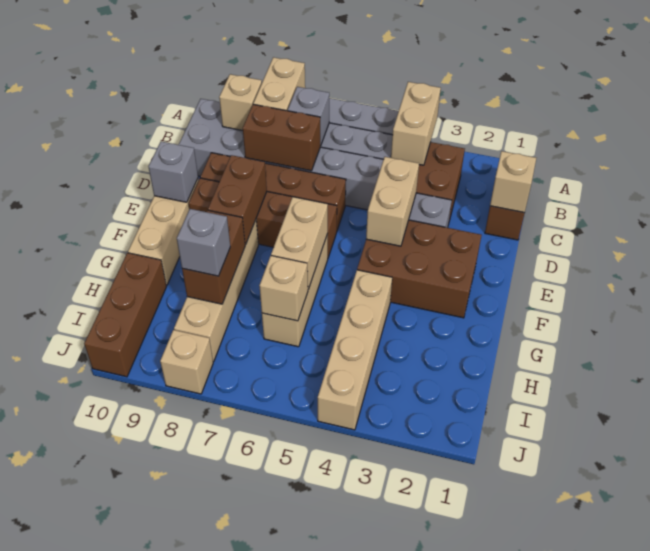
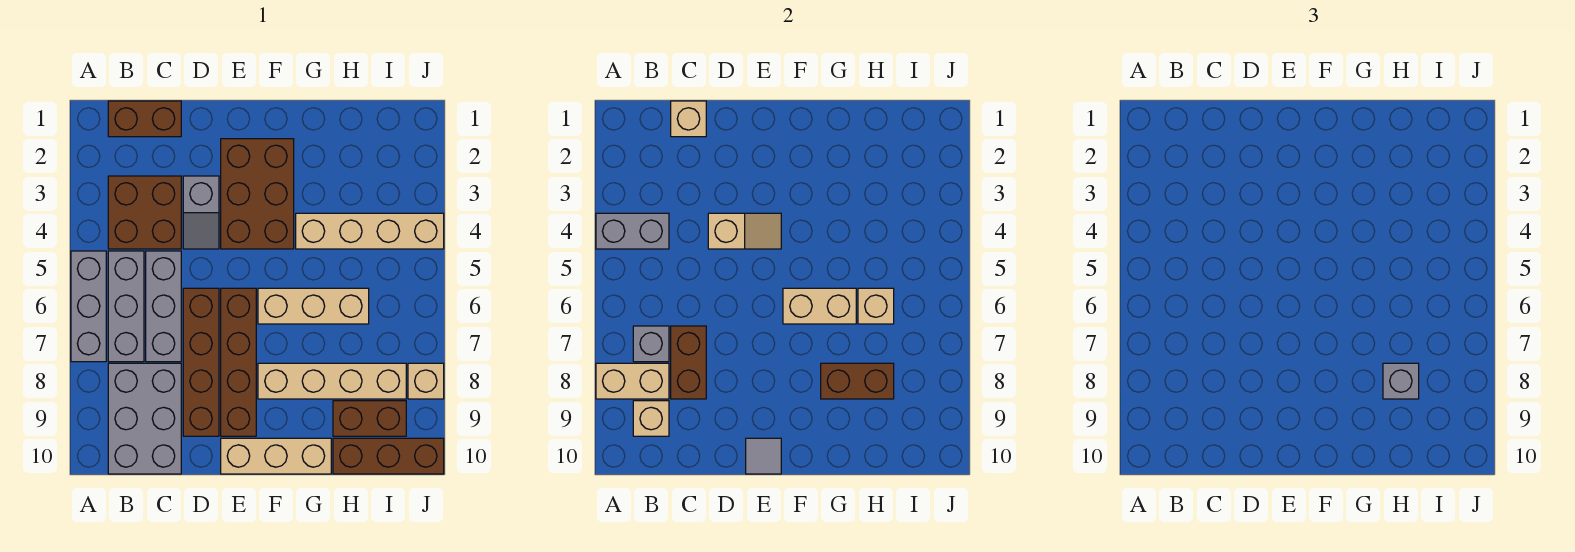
tan brick A4:B4 level 2 -> grey brick A4:B4 level 2
tan brick D4:E4 level 2 -> tan slope D4:E4 level 2 top D
brown brick E8:F8 level 2 -> brown brick H9:I9 level 1
grey brick E10 level 2 -> grey tile E10 level 2

